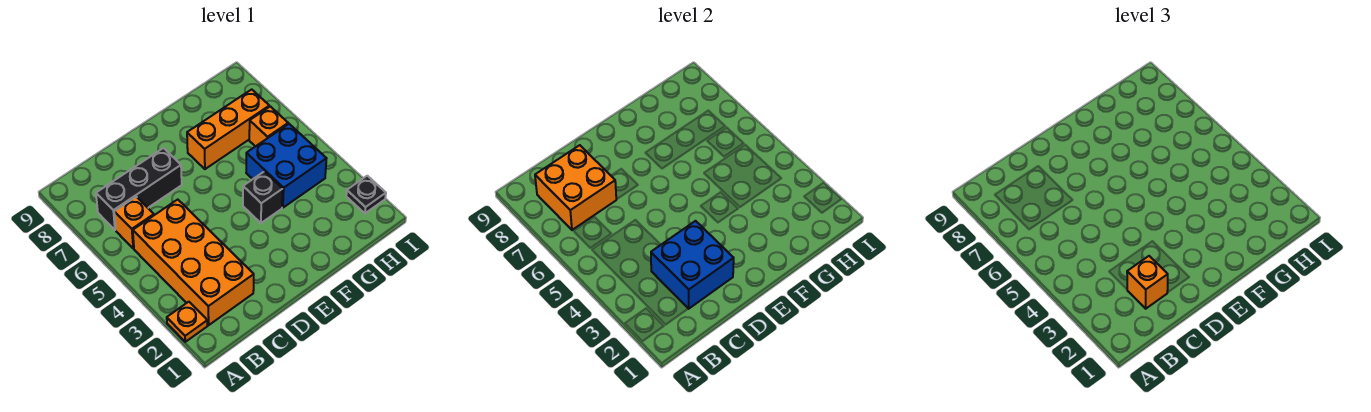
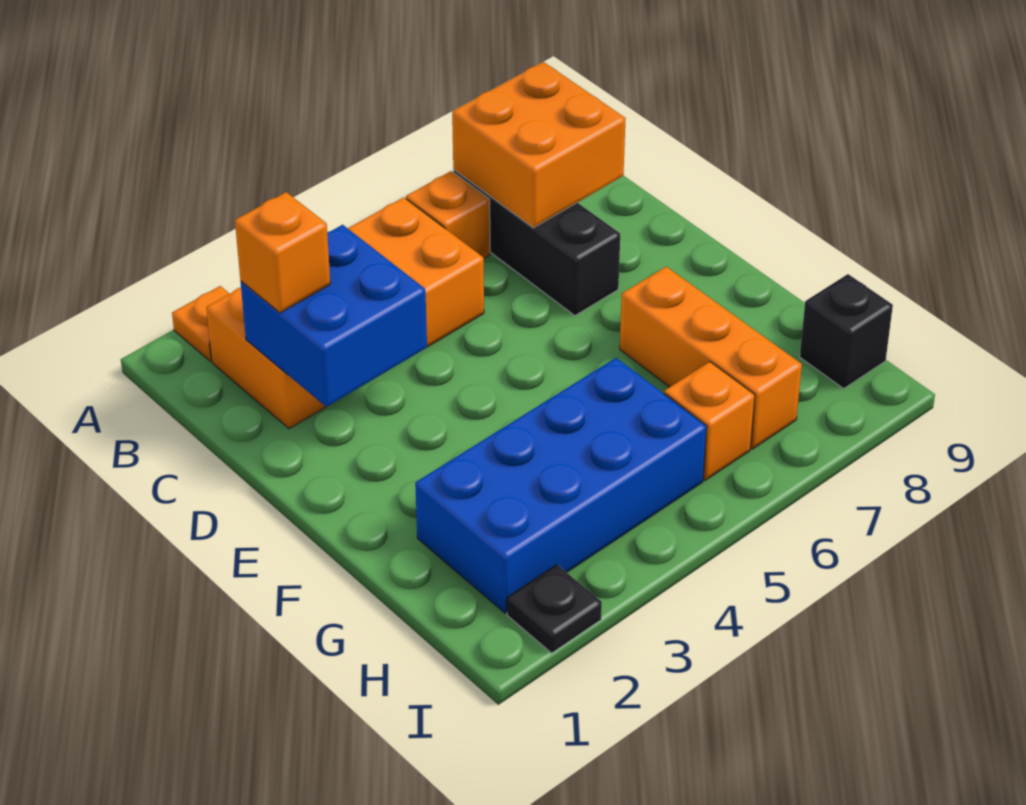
black brick F4 level 1 -> black brick H9 level 1
blue brick G4:H5 level 1 -> blue brick G2:H5 level 1

